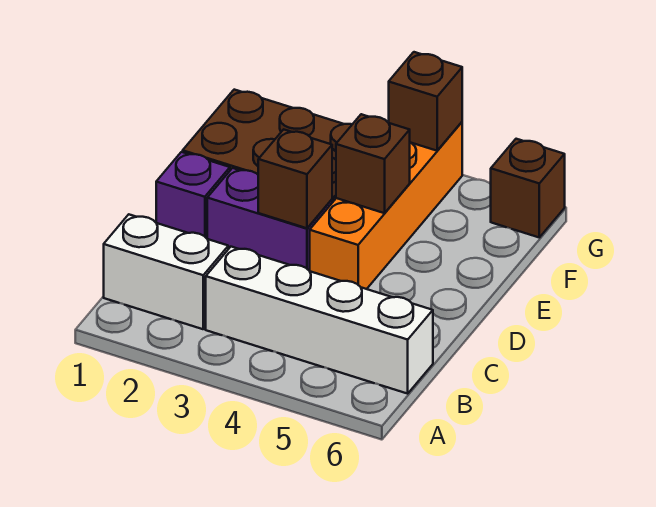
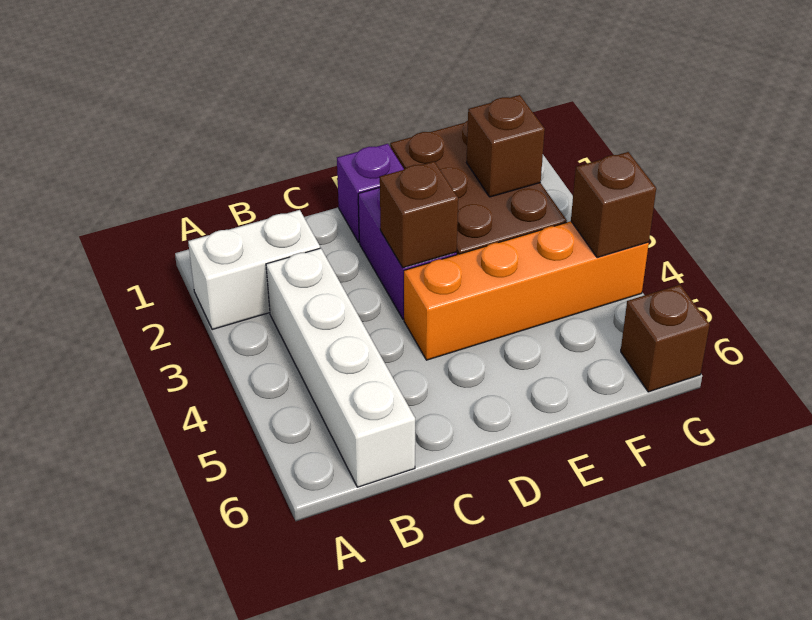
white brick B1:B2 level 1 -> white brick A2:B2 level 1
brown brick E4 level 2 -> brown brick F2 level 2

